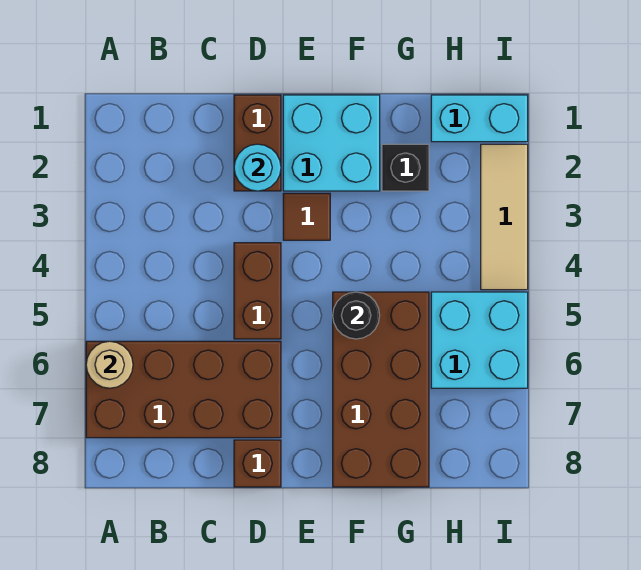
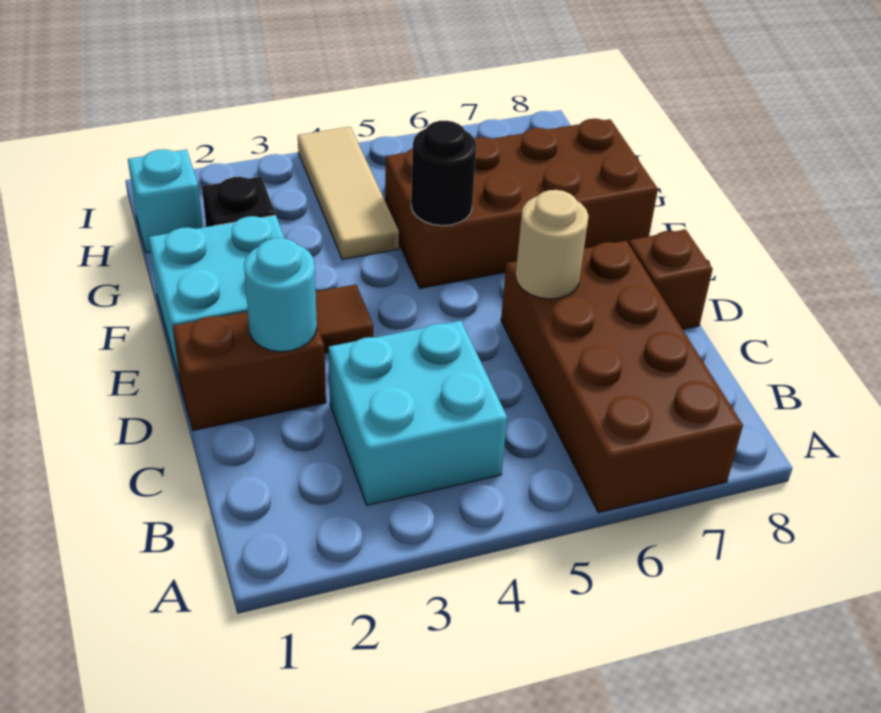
tan round brick A6 level 2 -> tan round brick D6 level 2
brown brick D4:D5 level 1 -> none
cyan brick H1:I1 level 1 -> cyan brick H1 level 1
cyan brick H5:I6 level 1 -> cyan brick B3:C4 level 1
tan tile I2:I4 level 1 -> tan tile G4:I4 level 1

